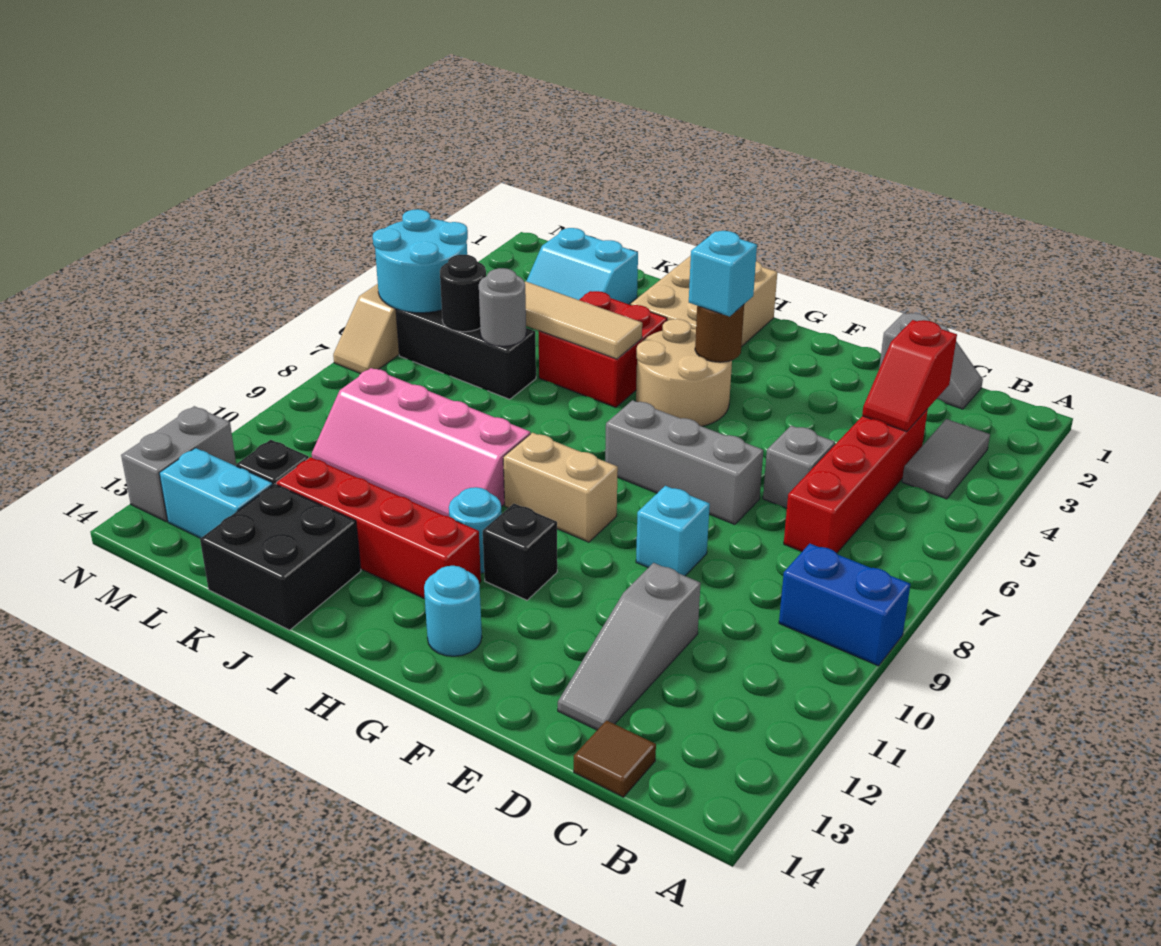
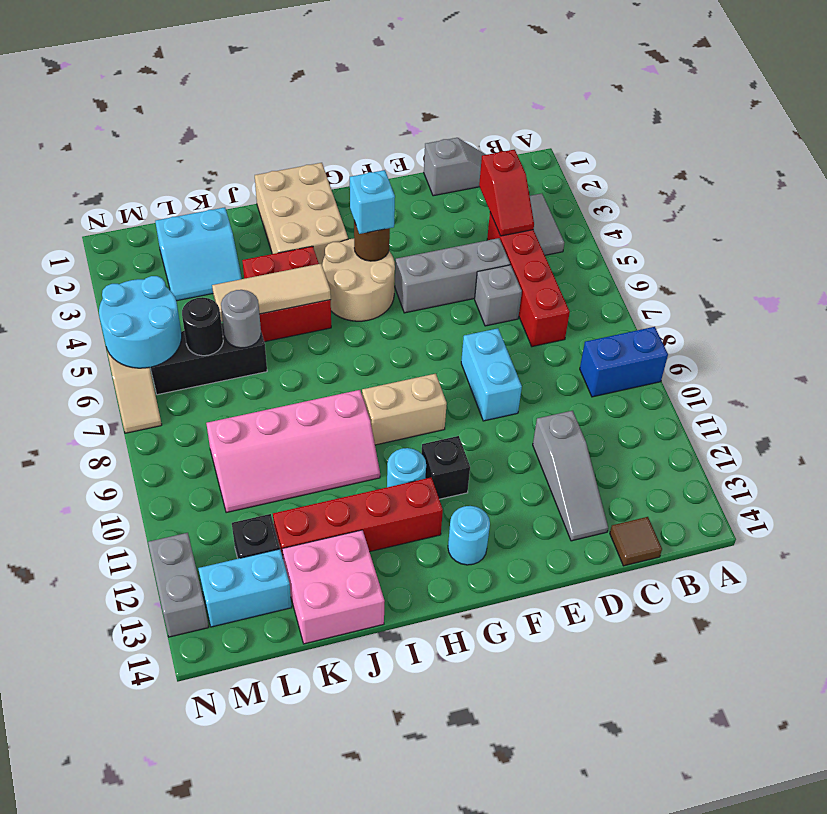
grey brick E7:G7 level 1 -> grey brick D5:F5 level 1
cyan brick E9 level 1 -> cyan brick E8:E9 level 1
black brick J13:K14 level 1 -> pink brick J13:K14 level 1

